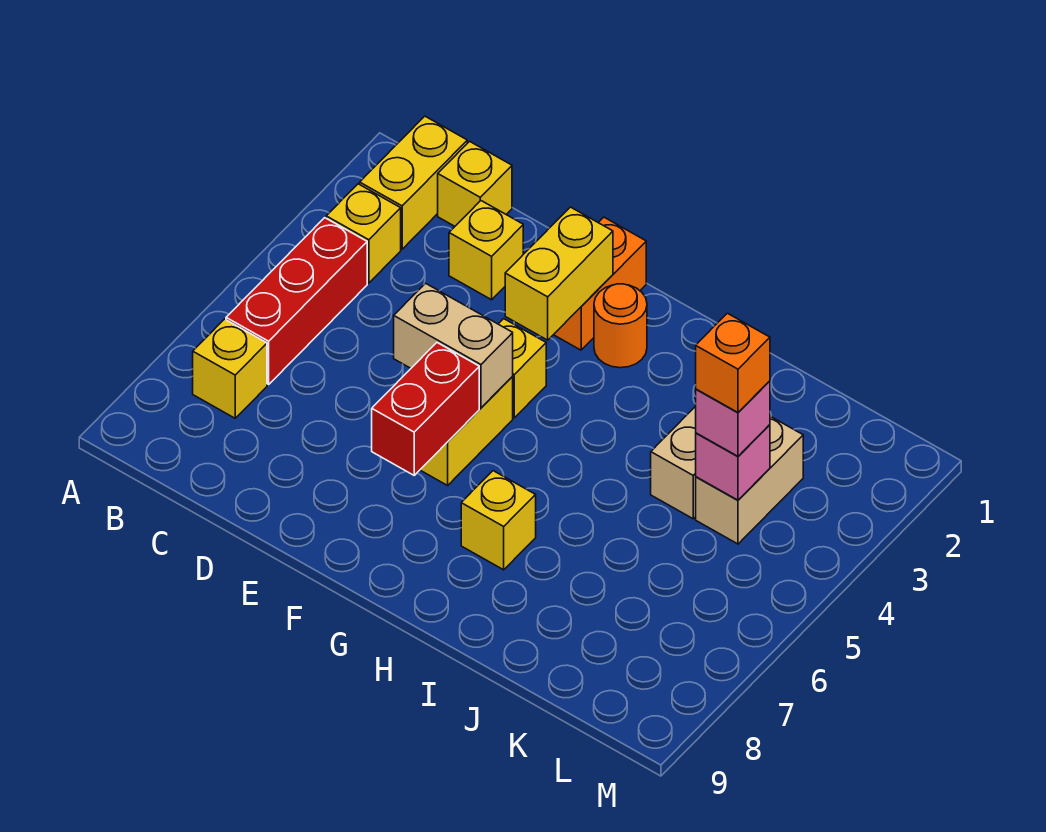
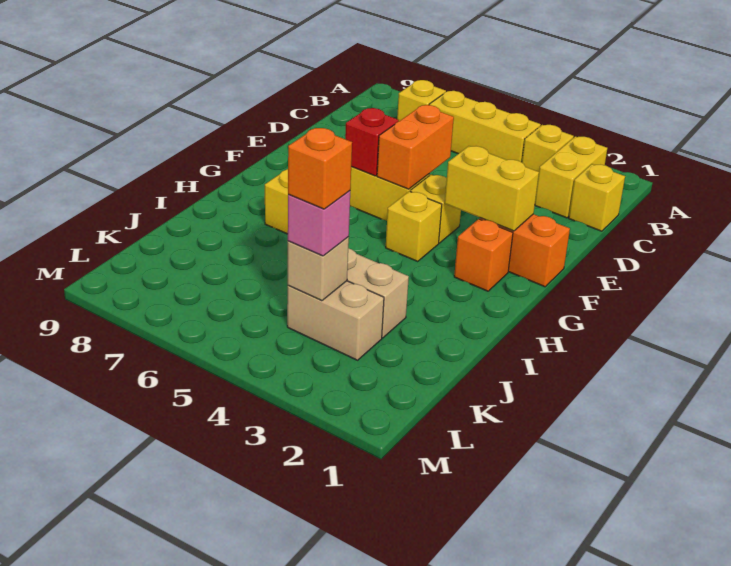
yellow brick B1:B2 level 1 -> yellow brick B2:C2 level 1
red brick B4:B6 level 1 -> yellow brick B4:B6 level 1
yellow brick D2 level 1 -> yellow brick G4 level 1
tan brick E5:F5 level 2 -> orange brick E5:F5 level 2
red brick F6:F7 level 2 -> red brick F6 level 2
orange round brick G2 level 1 -> orange brick G2 level 1
pink brick K4 level 2 -> tan brick K4 level 2

